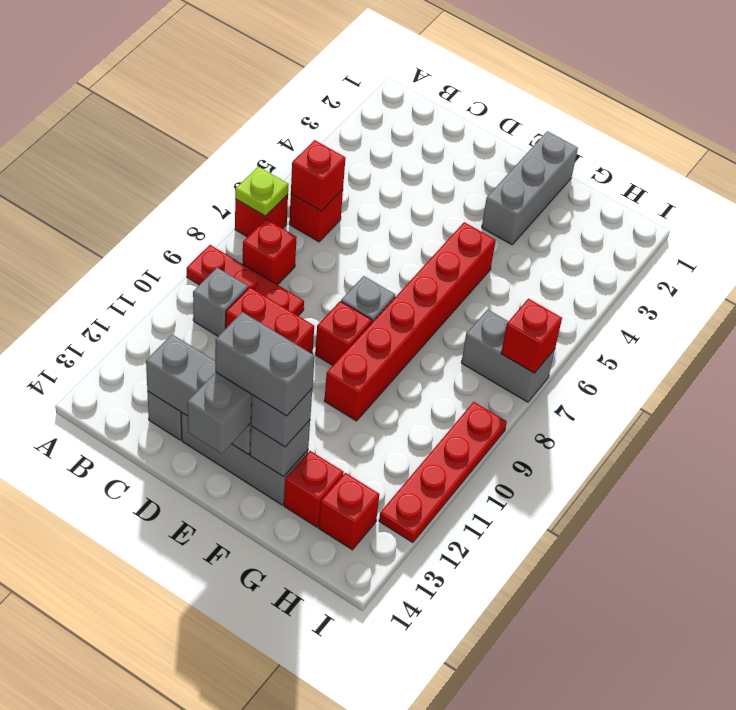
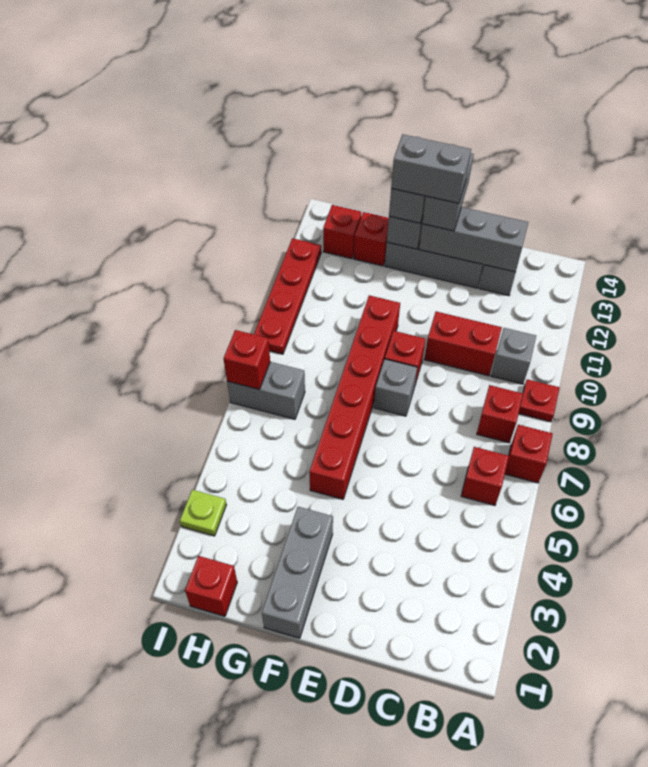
lime plate A7 level 2 -> lime plate I3 level 1
red plate A9:C9 level 1 -> red plate A9 level 1
red brick B6 level 2 -> red brick H1 level 1

